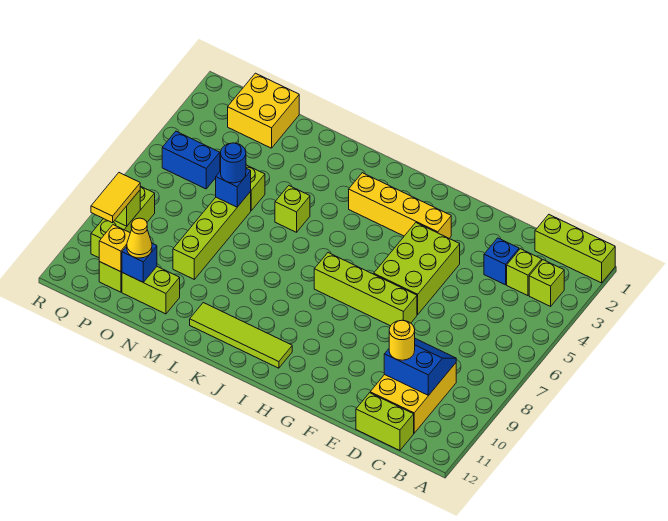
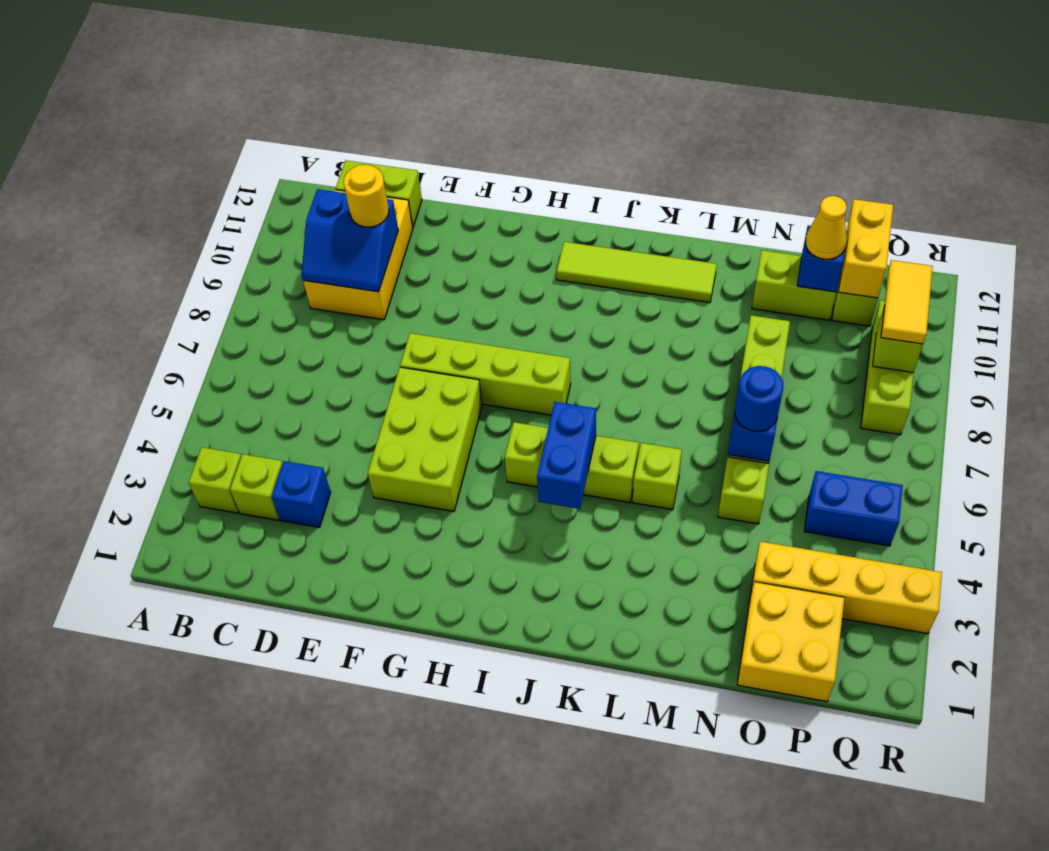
lime brick A1:C1 level 1 -> lime brick I5:K5 level 1
yellow brick G3:J3 level 1 -> yellow brick O3:R3 level 1
none -> blue brick J4:J5 level 2
yellow brick P11 level 2 -> yellow brick P11:P12 level 2

